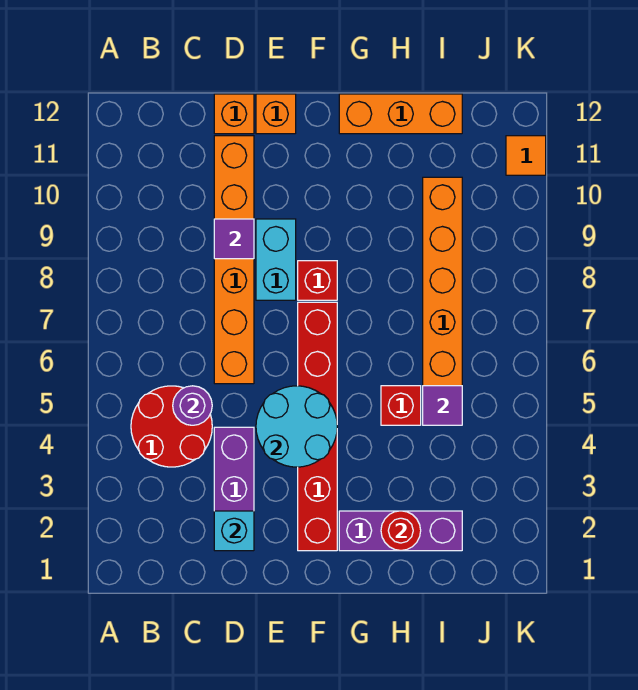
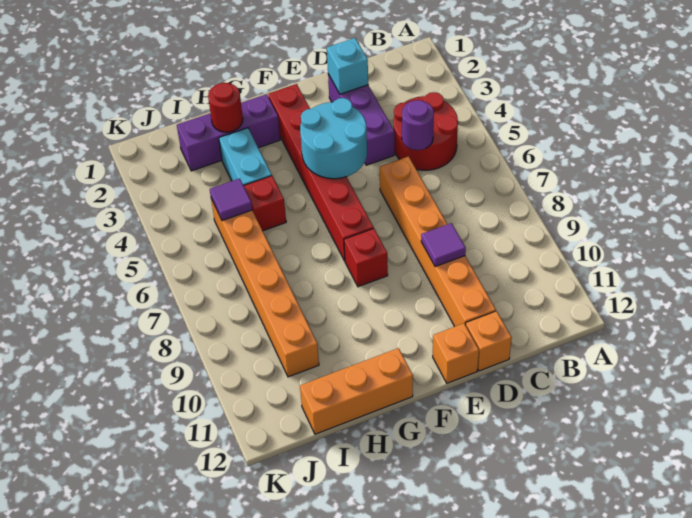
cyan brick E8:E9 level 1 -> cyan brick H3:H4 level 1
orange tile K11 level 1 -> none

